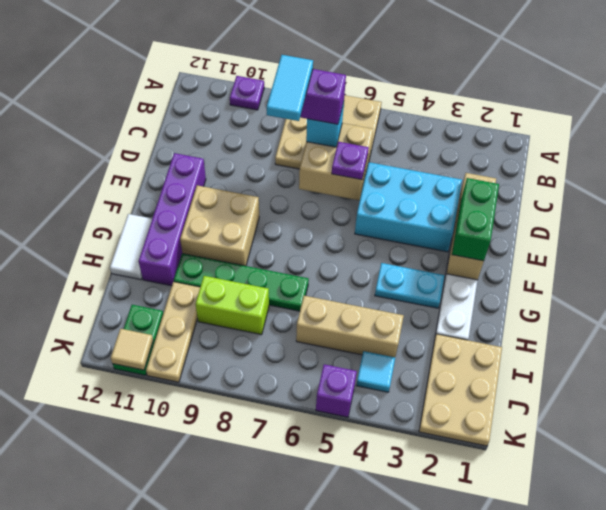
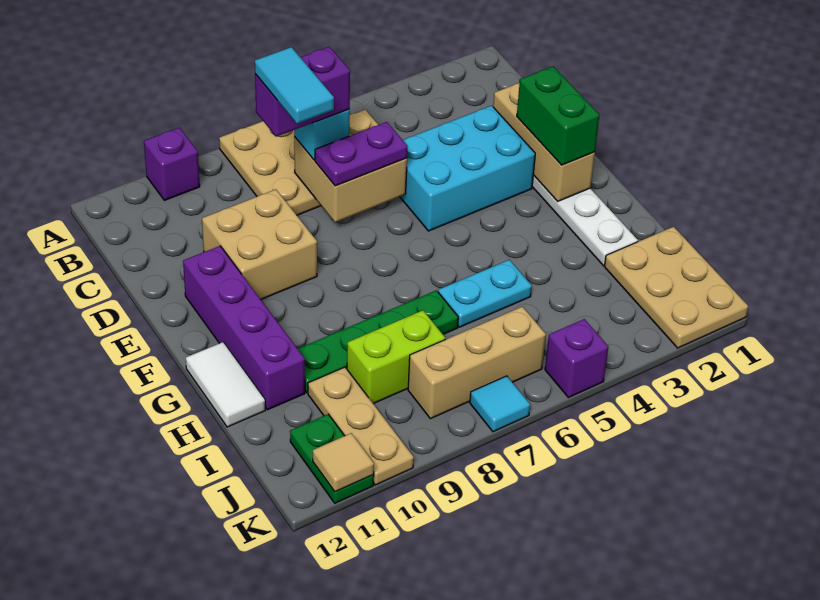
purple plate A10 level 1 -> purple brick A10 level 1
purple plate D6 level 3 -> purple plate D6:D7 level 3
tan brick F9:G10 level 1 -> tan brick D9:E10 level 1
cyan plate G3:G4 level 1 -> cyan plate H5:H6 level 1
tan brick I4:I6 level 1 -> tan brick J6:J8 level 1
cyan tile J4 level 1 -> cyan tile K7 level 1

